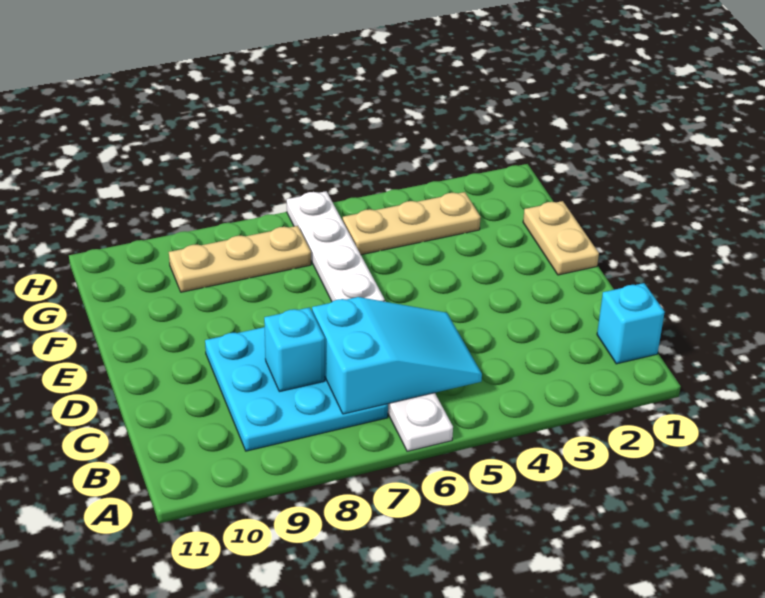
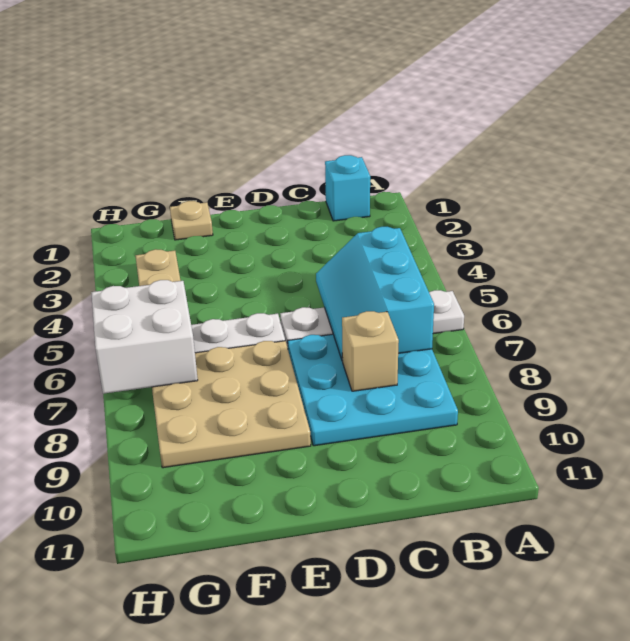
cyan slope B5:C7 level 2 top 7 -> cyan slope B5:C7 level 2 top B
cyan brick C8 level 2 -> tan brick C8 level 2
tan plate E1:F1 level 1 -> tan plate F1 level 1
none -> white brick G6:H7 level 2
tan plate G7:G9 level 1 -> tan plate E7:G9 level 1

